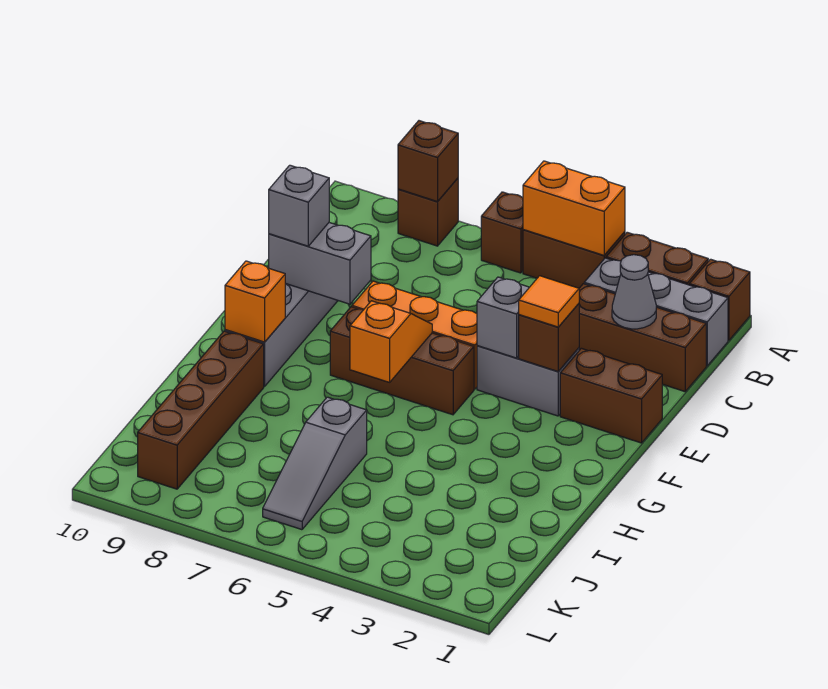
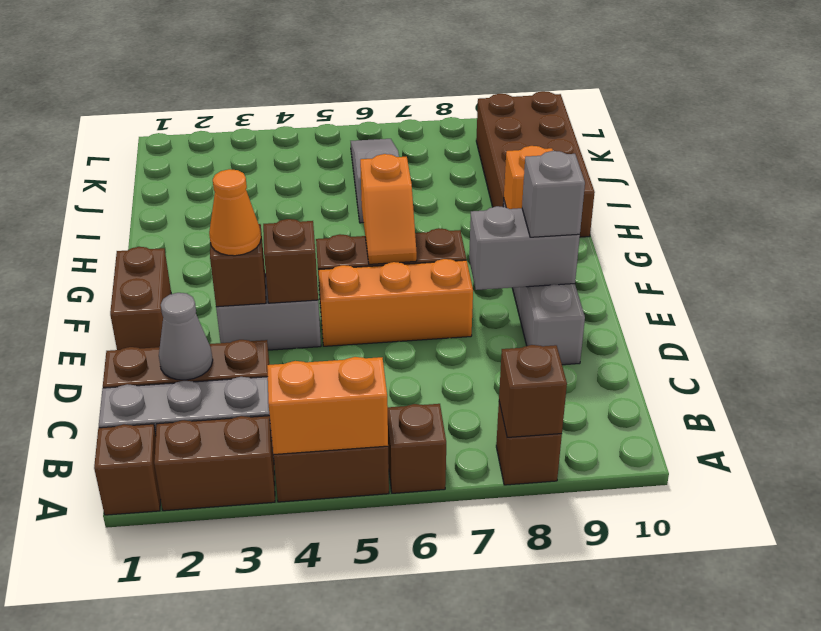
brown brick E1:E2 level 1 -> brown brick E1:F1 level 1
orange tile E3 level 3 -> orange cone E3 level 3
grey brick E4 level 2 -> brown brick E4 level 2
brown brick H9:K9 level 1 -> brown brick H9:K10 level 1

